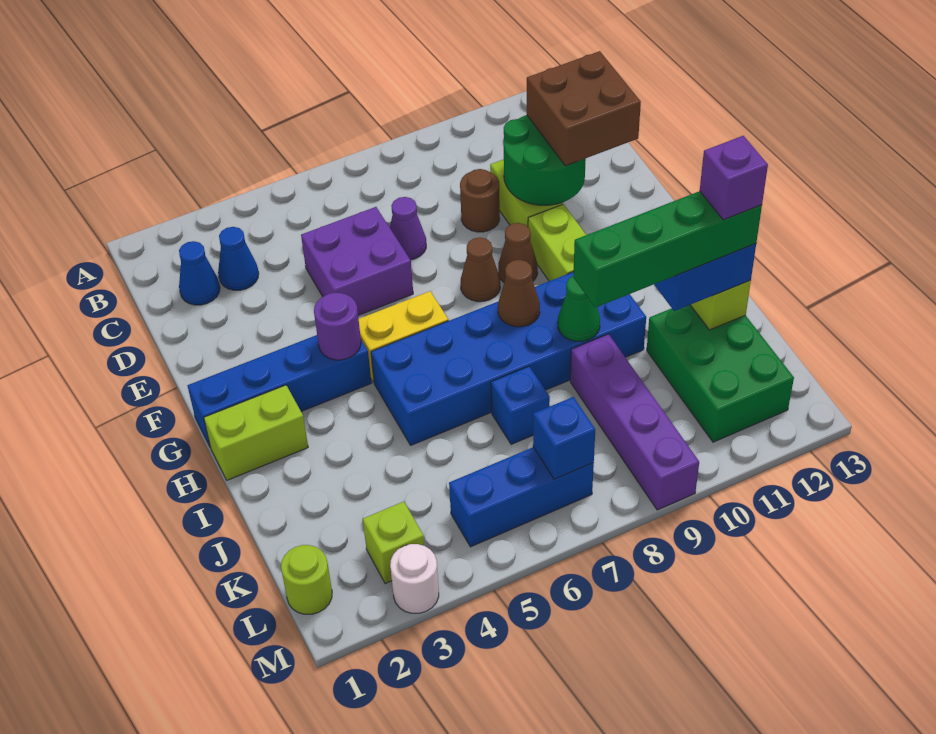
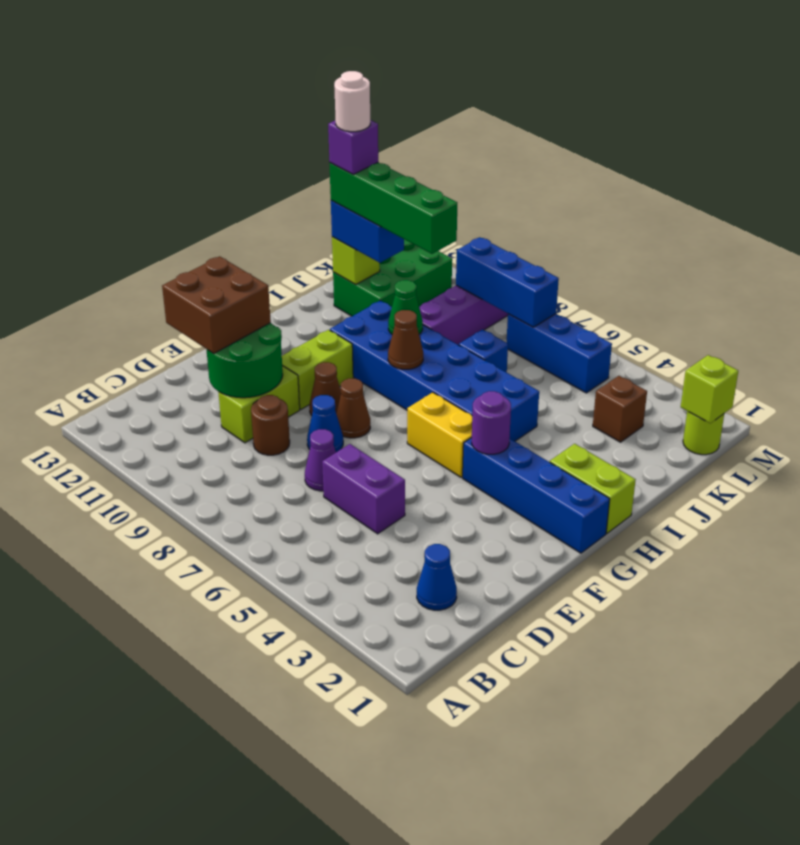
blue cone C3 level 1 -> blue cone E8 level 1
purple brick D5:E6 level 1 -> purple brick D5:D6 level 1
none -> brown brick K3 level 1
lime brick L3 level 1 -> lime brick L1 level 2
blue brick L7 level 2 -> blue brick L7:L9 level 2
white round brick M3 level 1 -> white round brick J12 level 6

